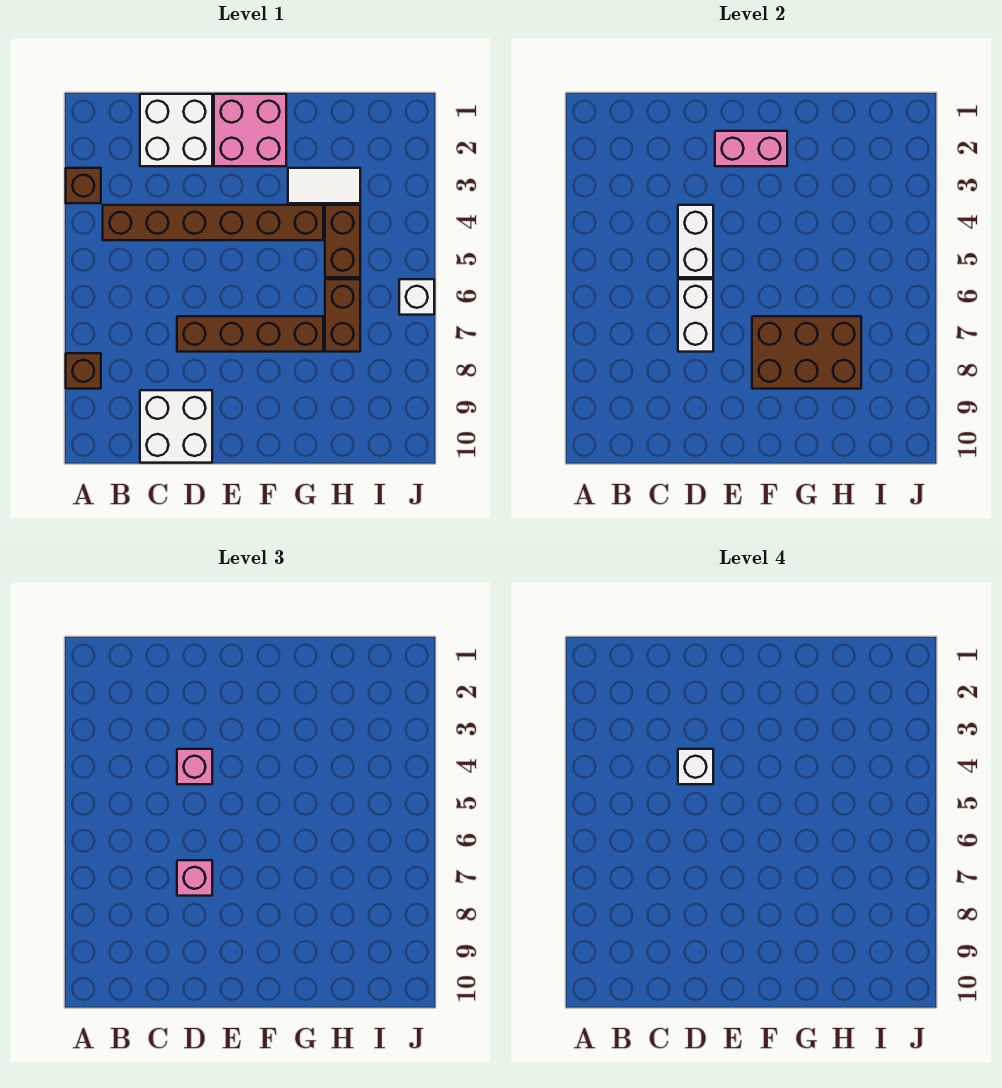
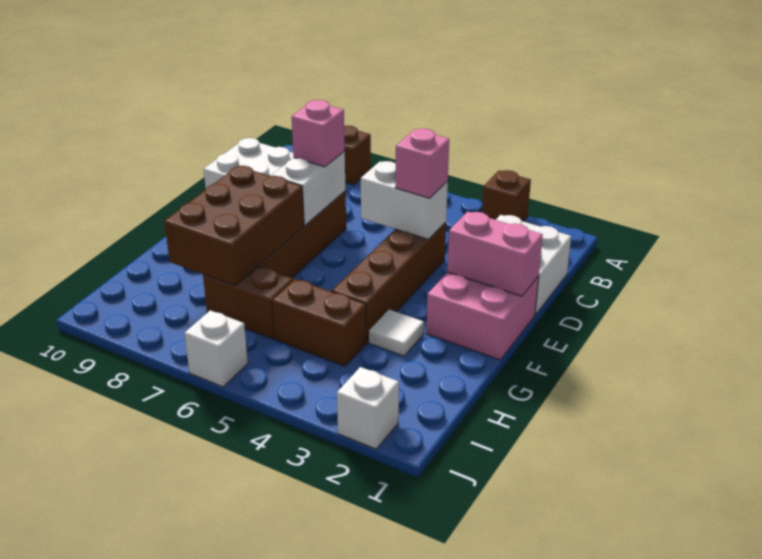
brown brick B4:G4 level 1 -> brown brick D4:G4 level 1
white brick D4 level 4 -> white brick J2 level 1
white brick D6:D7 level 2 -> white brick D7:E7 level 2
pink brick E2:F2 level 2 -> pink brick E1:E2 level 2
white tile G3:H3 level 1 -> white tile G3 level 1

